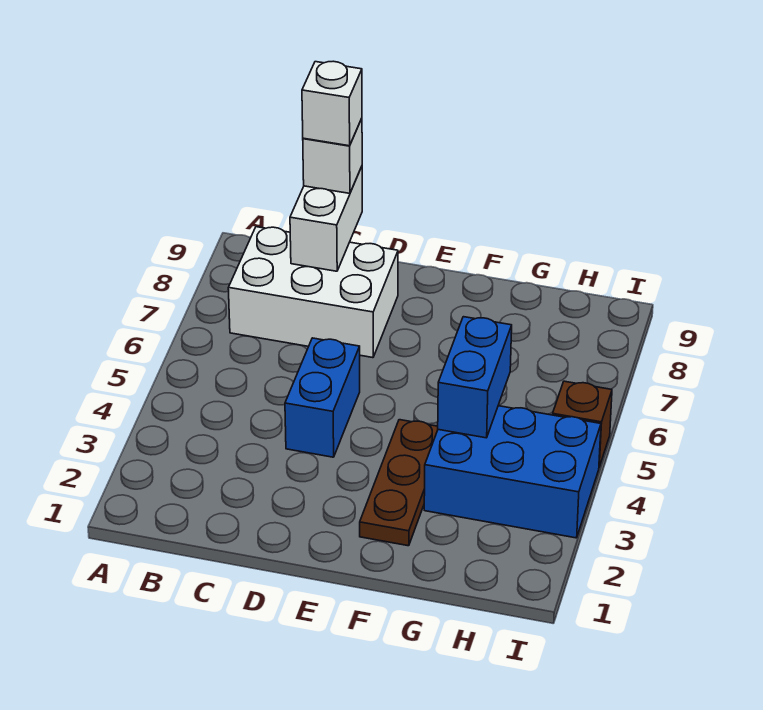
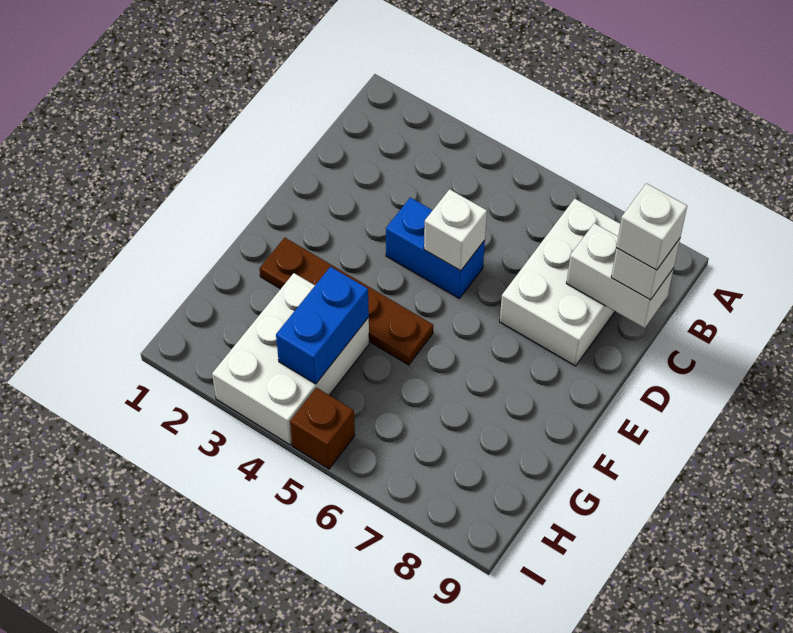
none -> white brick D5 level 2
brown plate F2:F4 level 1 -> brown plate F2:F5 level 1
blue brick G3:I4 level 1 -> white brick G3:I4 level 1
blue brick G4:G5 level 2 -> blue brick G4:H4 level 2

